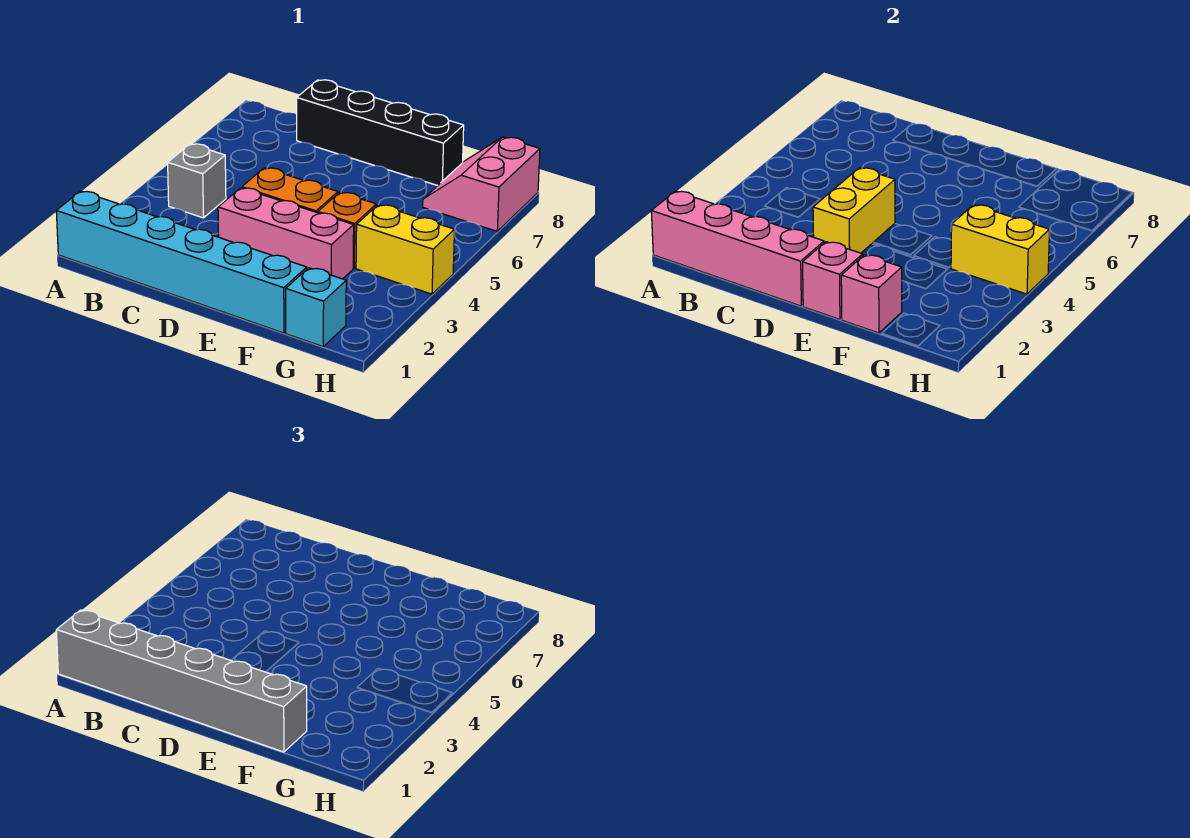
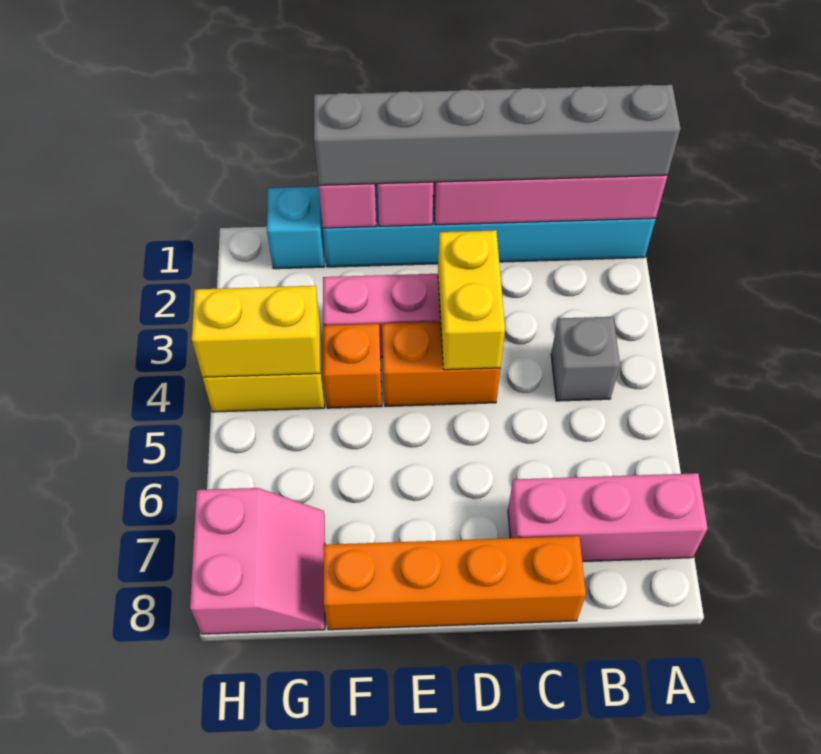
none -> pink brick A7:C7 level 1
black brick C8:F8 level 1 -> orange brick C8:F8 level 1

